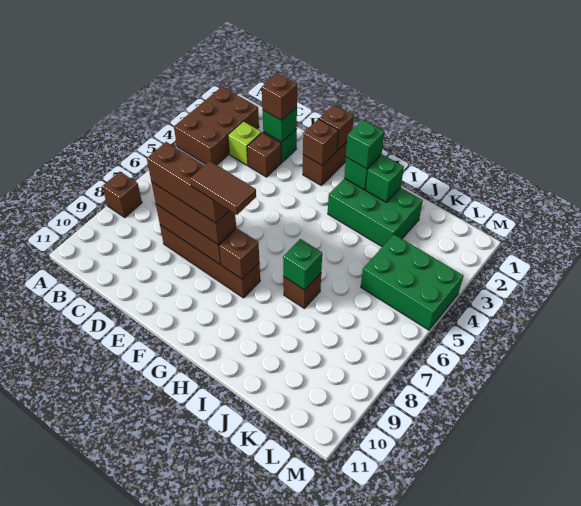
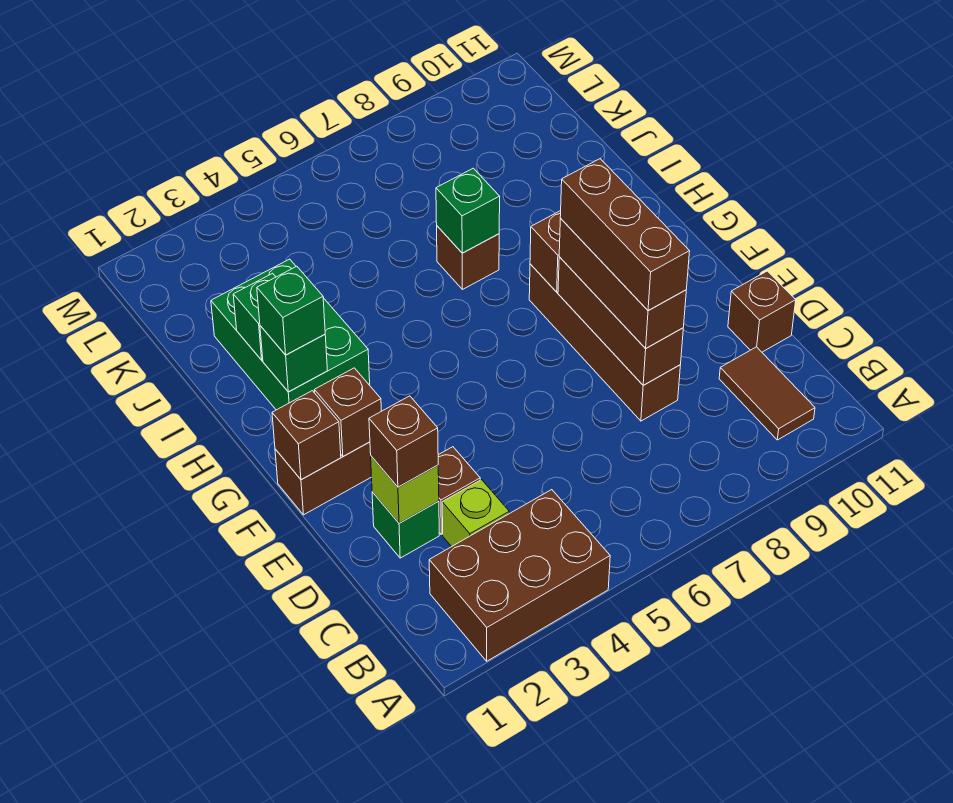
brown brick A8 level 1 -> brown brick D11 level 1
green brick D2 level 2 -> lime brick D2 level 2
brown tile F8:G8 level 5 -> brown tile B10:C10 level 1
green brick K4:M5 level 1 -> none

